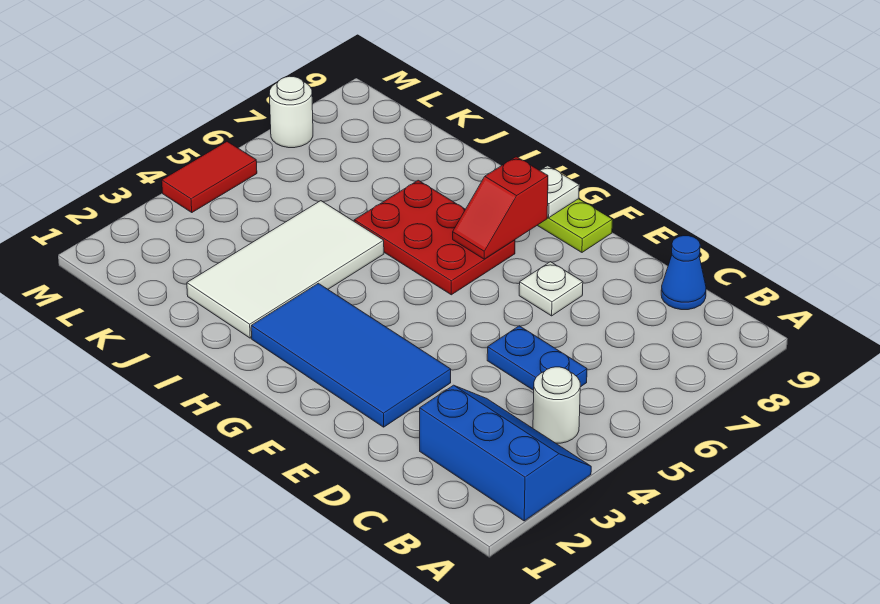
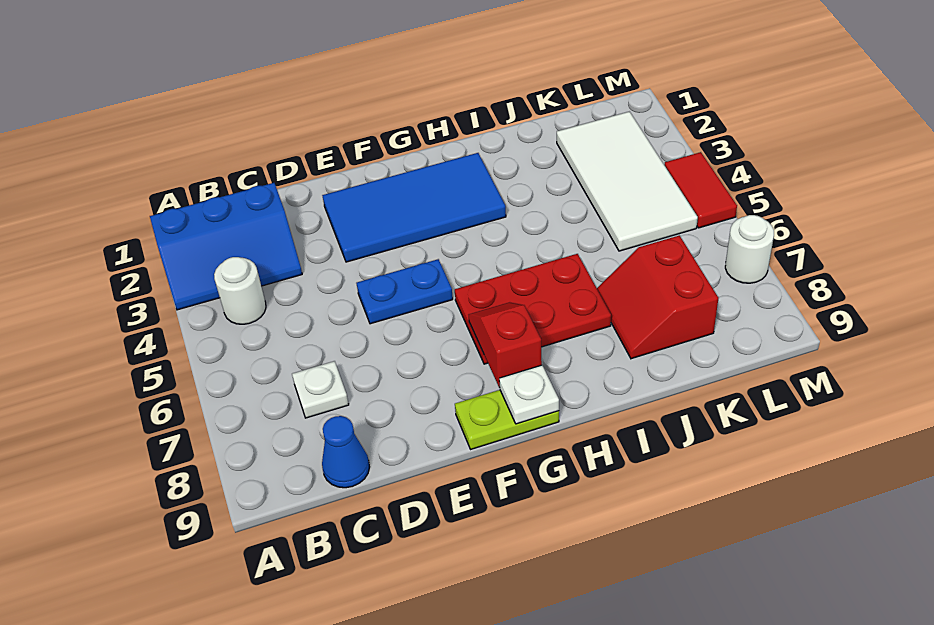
blue plate C5:D5 level 1 -> blue plate E5:F5 level 1
white plate E7 level 1 -> white plate C7 level 1
white tile I2:J5 level 1 -> white tile K2:L5 level 1
none -> red slope J7:K8 level 1 top K

